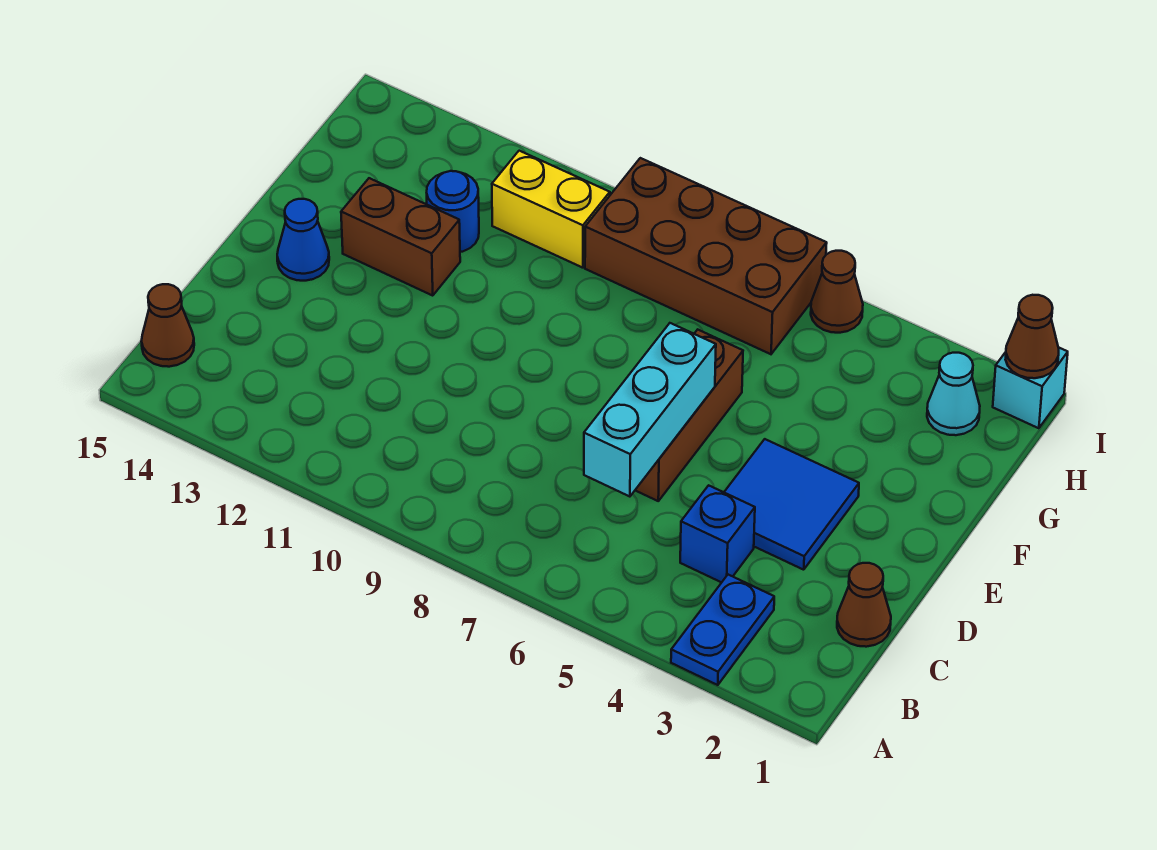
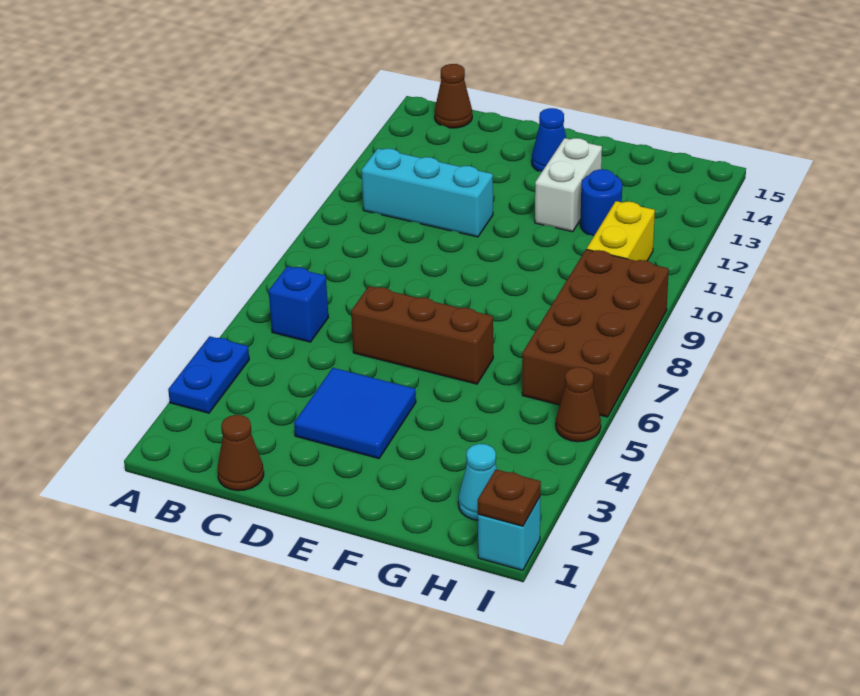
blue plate A3:B3 level 1 -> blue plate A3:A4 level 1
blue brick C4 level 1 -> blue brick B6 level 1
cyan brick C6:E6 level 2 -> cyan brick B11:D11 level 1
brown brick F12:F13 level 1 -> white brick F12:F13 level 1
brown cone I1 level 2 -> brown plate I1 level 2

